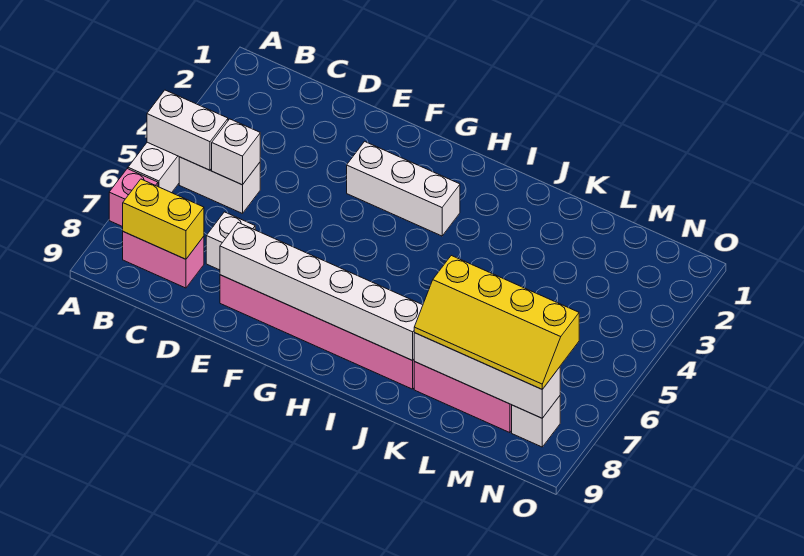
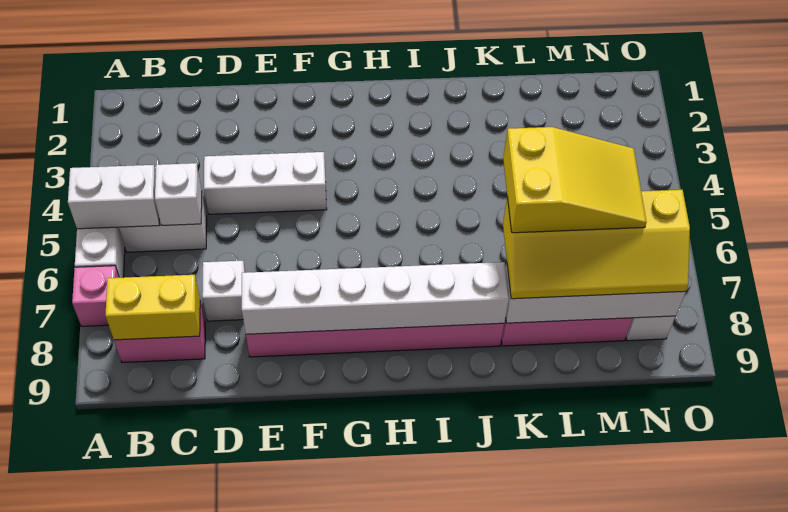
white brick F3:H3 level 1 -> white brick D4:F4 level 1
none -> yellow slope K6:M7 level 4 top K

